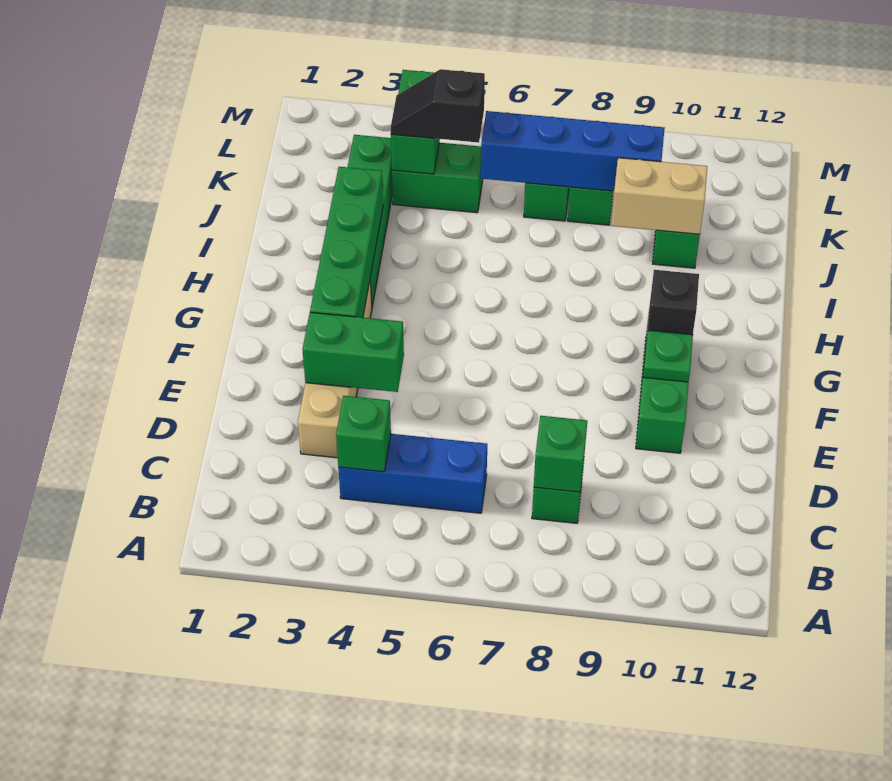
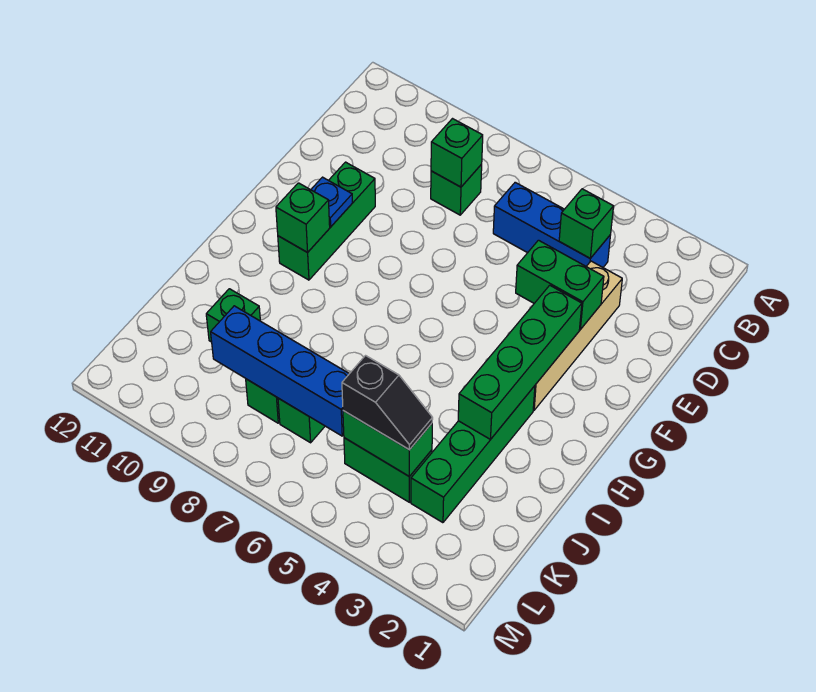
green plate F10 level 2 -> blue plate F10 level 2
black brick G10 level 2 -> green brick G10 level 2
tan brick J9:J10 level 2 -> none
green brick K4:L4 level 2 -> green brick K4:K5 level 2

